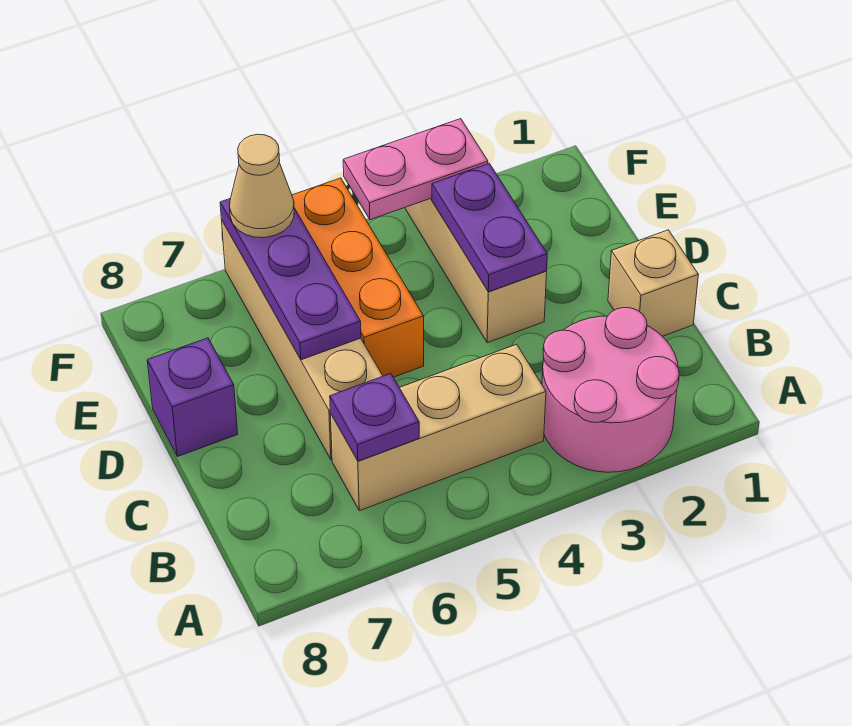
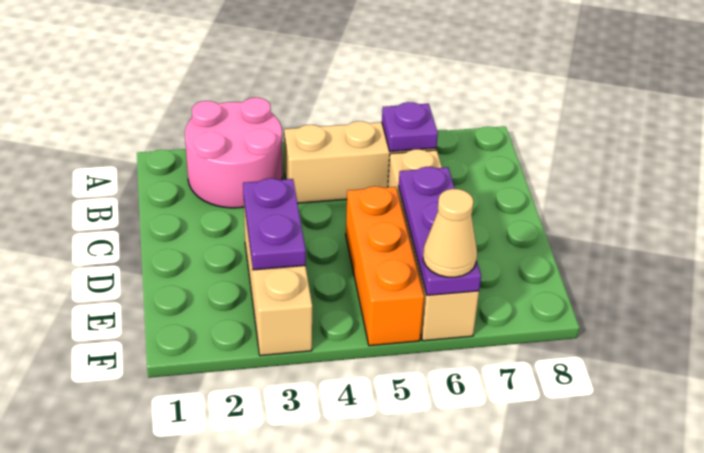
tan brick C1 level 1 -> none
purple brick D8 level 1 -> none
pink plate F3:F4 level 2 -> none

